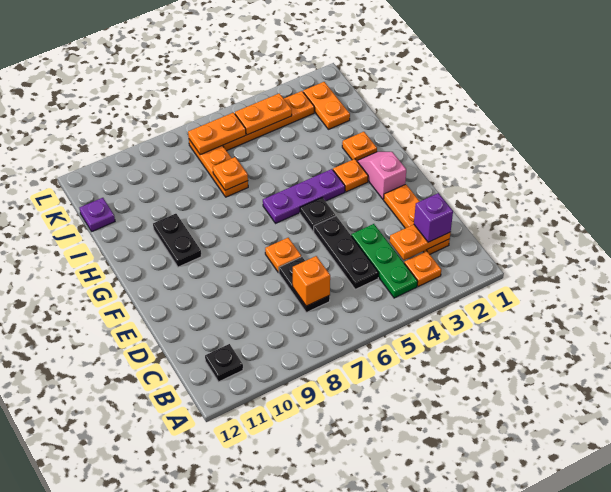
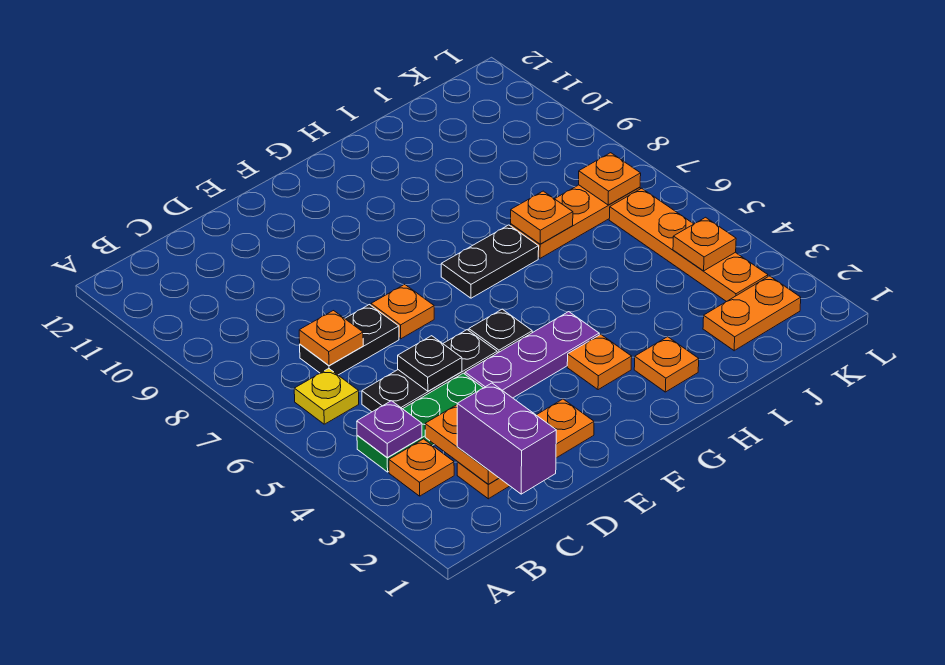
none -> yellow plate B6 level 1
black plate B11 level 1 -> black plate D5 level 2
purple brick C2 level 3 -> purple brick C1:C2 level 3
orange brick C7 level 2 -> orange plate C7 level 2
pink slope F2:G2 level 1 top F -> none
purple plate G4:G6 level 1 -> purple plate E4:G4 level 1
black plate G10:H10 level 1 -> black plate G7:H7 level 1
purple plate J12 level 1 -> purple plate B4 level 2
orange plate K4:K5 level 2 -> orange plate K4 level 2
orange plate K6:K7 level 2 -> orange plate K7 level 2

